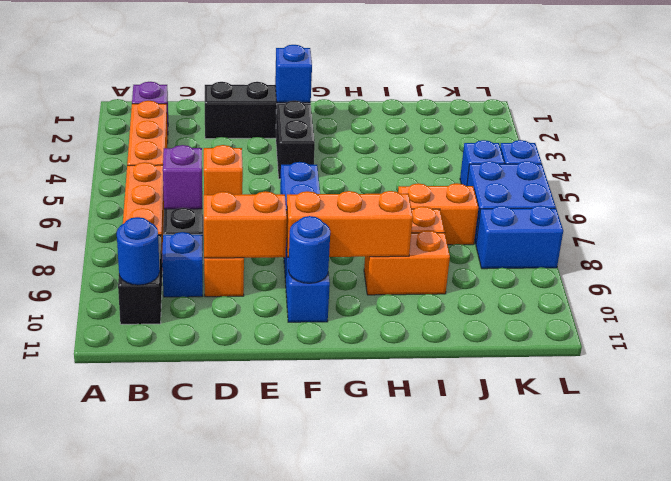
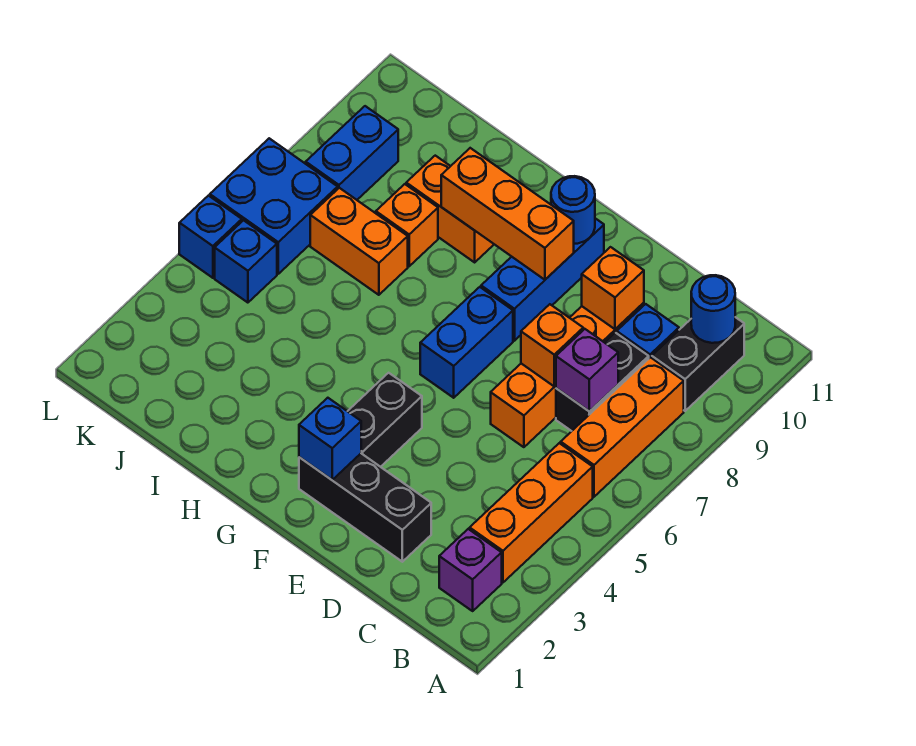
orange brick D9:E9 level 2 -> orange brick D9 level 2
blue brick K8:L8 level 1 -> blue brick K8:K9 level 1

